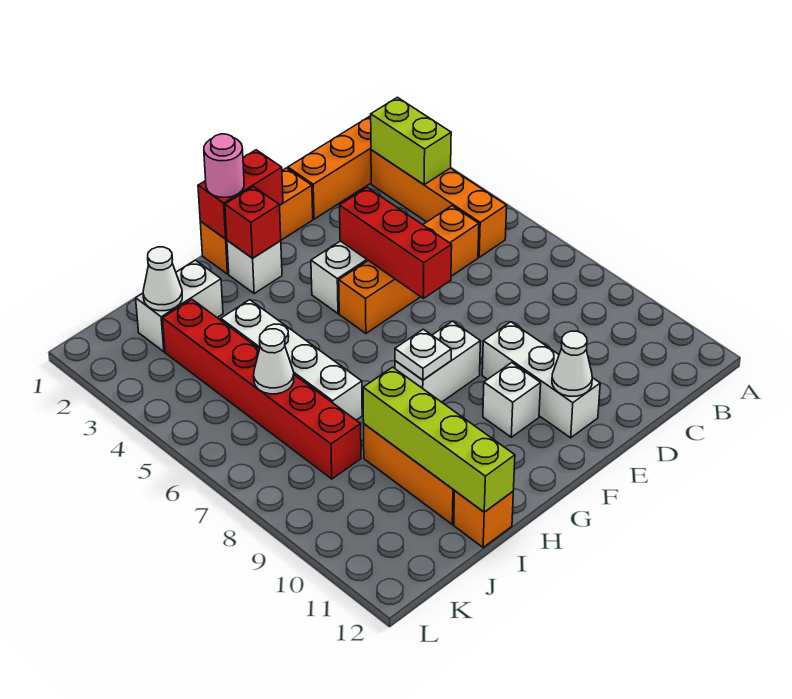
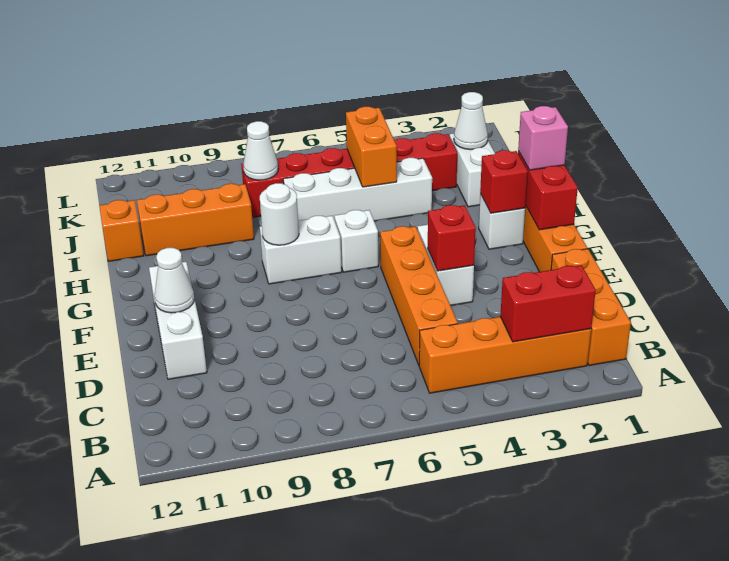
lime brick B2:B3 level 2 -> red brick B2:B3 level 2
red brick E4:E6 level 2 -> red brick E4 level 2
white brick E9:E11 level 1 -> white brick D11:F11 level 1
white brick F8:G8 level 1 -> white brick G7:G8 level 1
white brick F10 level 1 -> white brick G6 level 1
pink round brick G1 level 3 -> pink brick G1 level 3
white plate G8 level 2 -> white round brick G8 level 2
none -> orange brick I5:J5 level 2
lime brick I9:I12 level 2 -> none
white cone J6 level 2 -> white cone J8 level 2

